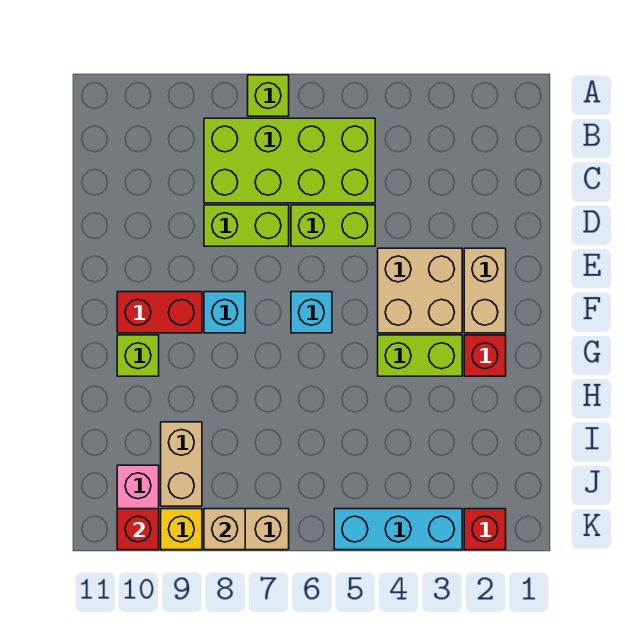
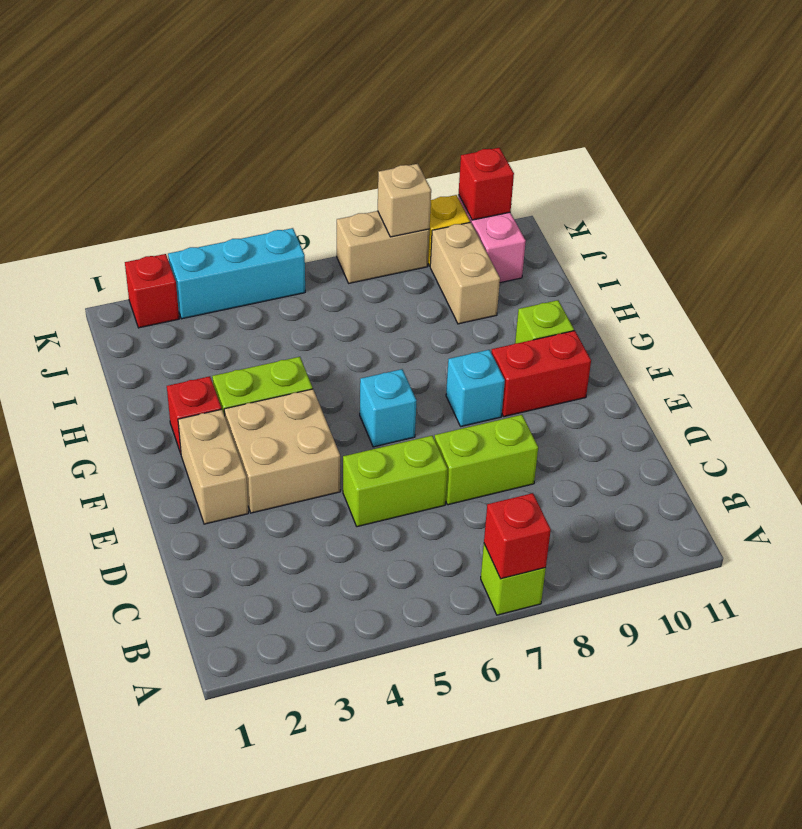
none -> red brick A7 level 2
lime brick B5:C8 level 1 -> none

